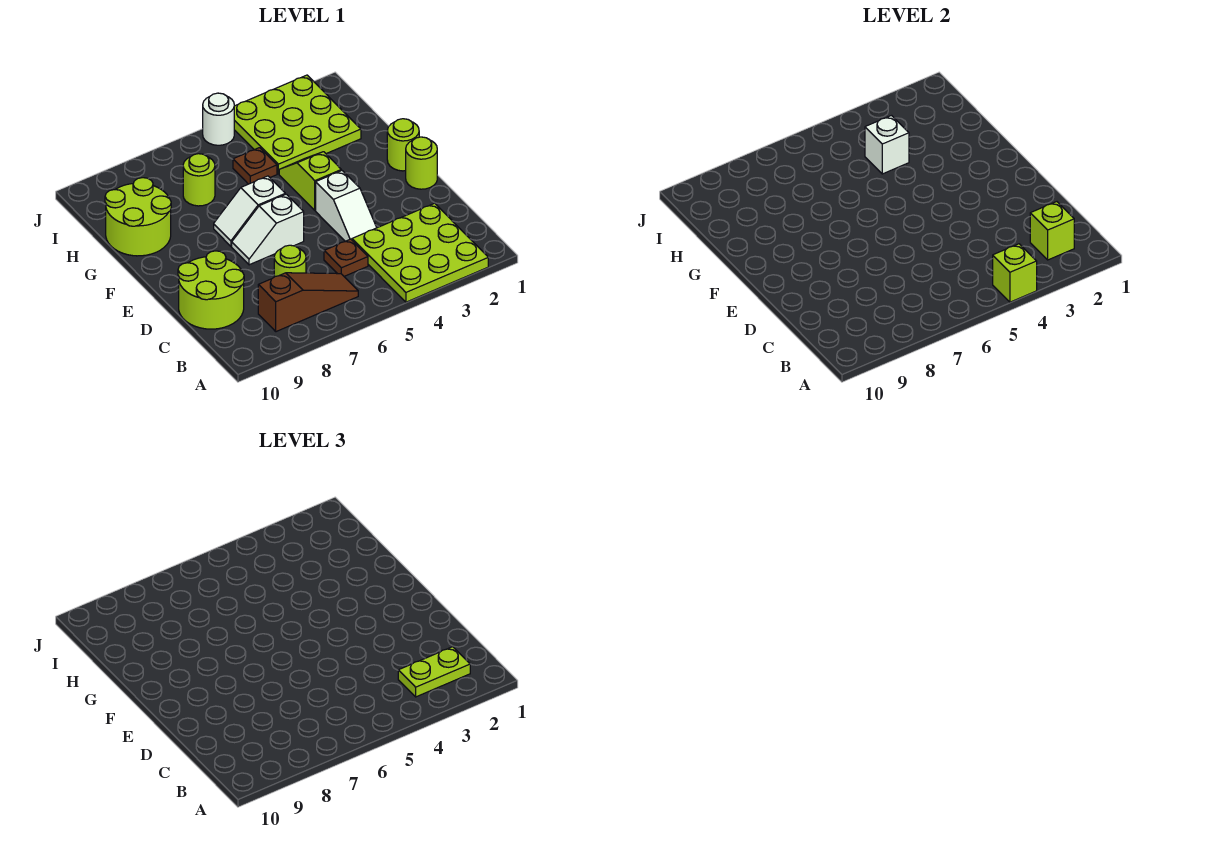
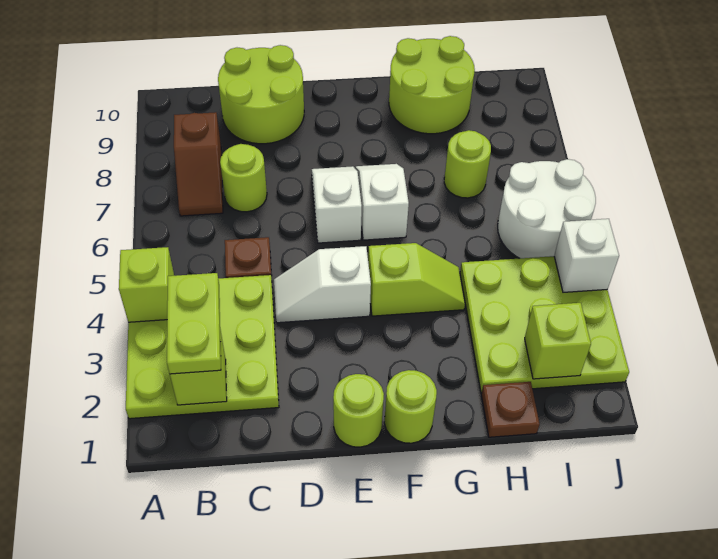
brown slope B6:B8 level 1 top 8 -> brown slope B7:B8 level 1 top 8
white brick H4 level 2 -> white brick J4 level 2
brown plate H5 level 1 -> brown plate H1 level 1
none -> lime brick I2 level 2
white round brick J5 level 1 -> white round brick I5:J6 level 1

